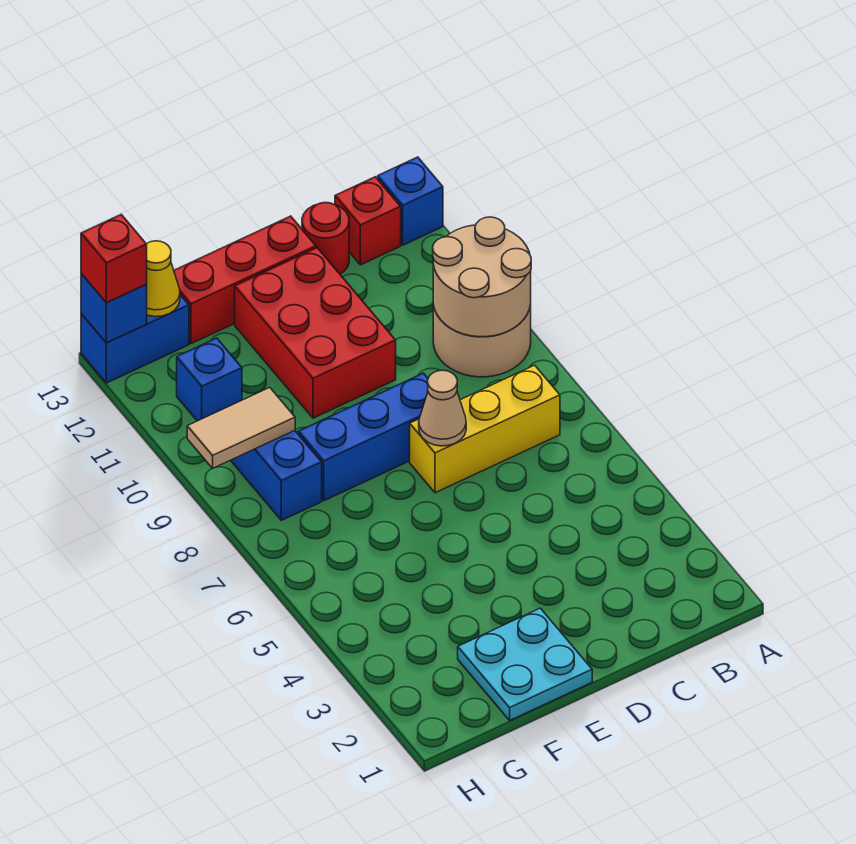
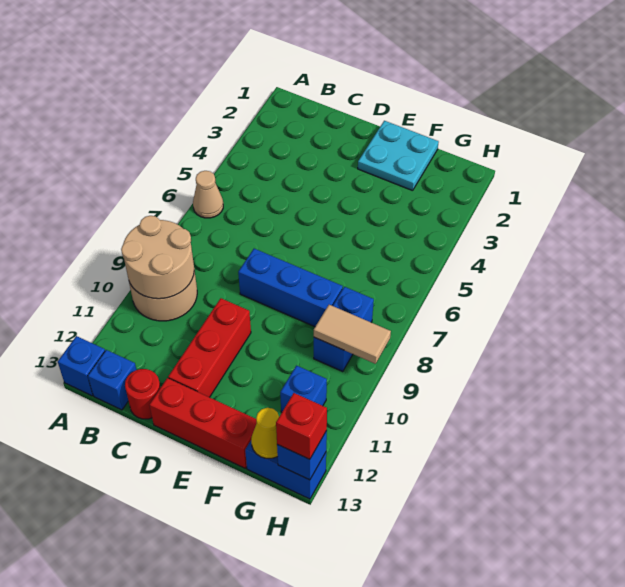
yellow brick B7:D7 level 1 -> none
red brick B13 level 1 -> blue brick B13 level 1
tan cone D7 level 2 -> tan cone A6 level 1
red brick D10:E12 level 1 -> red brick D10:D12 level 1

